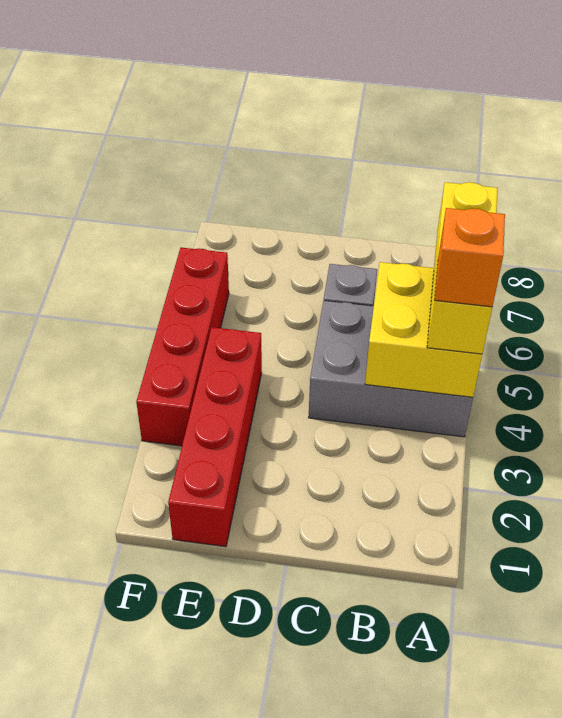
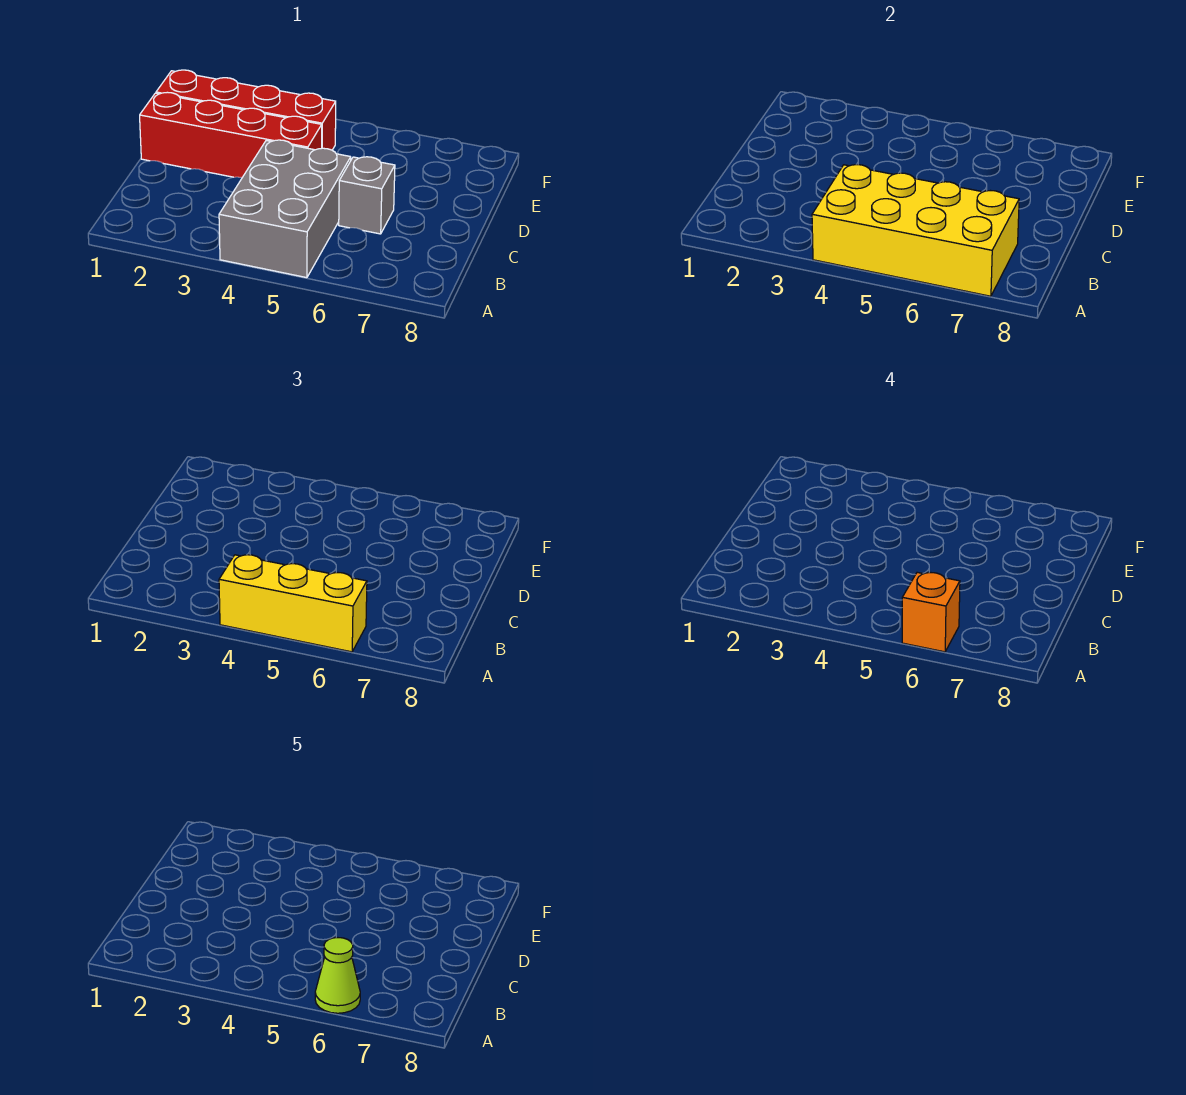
yellow brick A4:B5 level 2 -> yellow brick A4:B7 level 2
orange brick A4 level 4 -> orange brick A6 level 4
none -> lime cone A6 level 5
red brick F3:F6 level 1 -> red brick D1:D4 level 1

